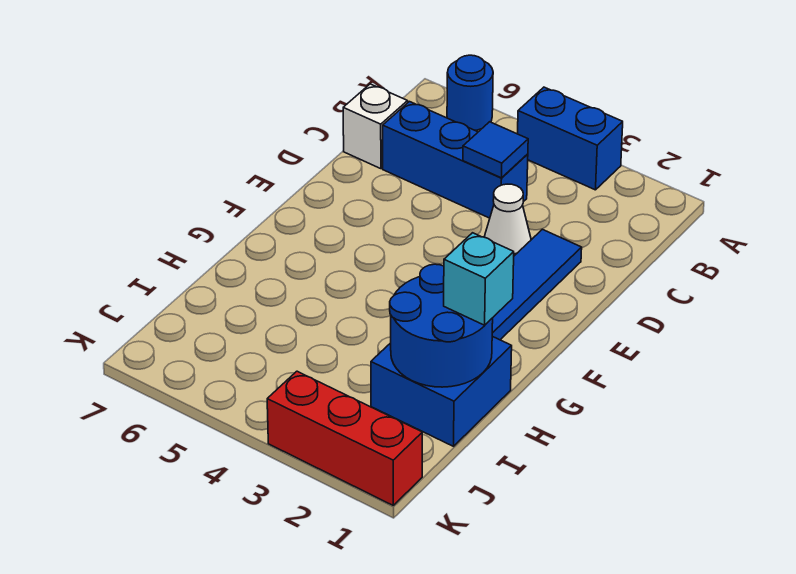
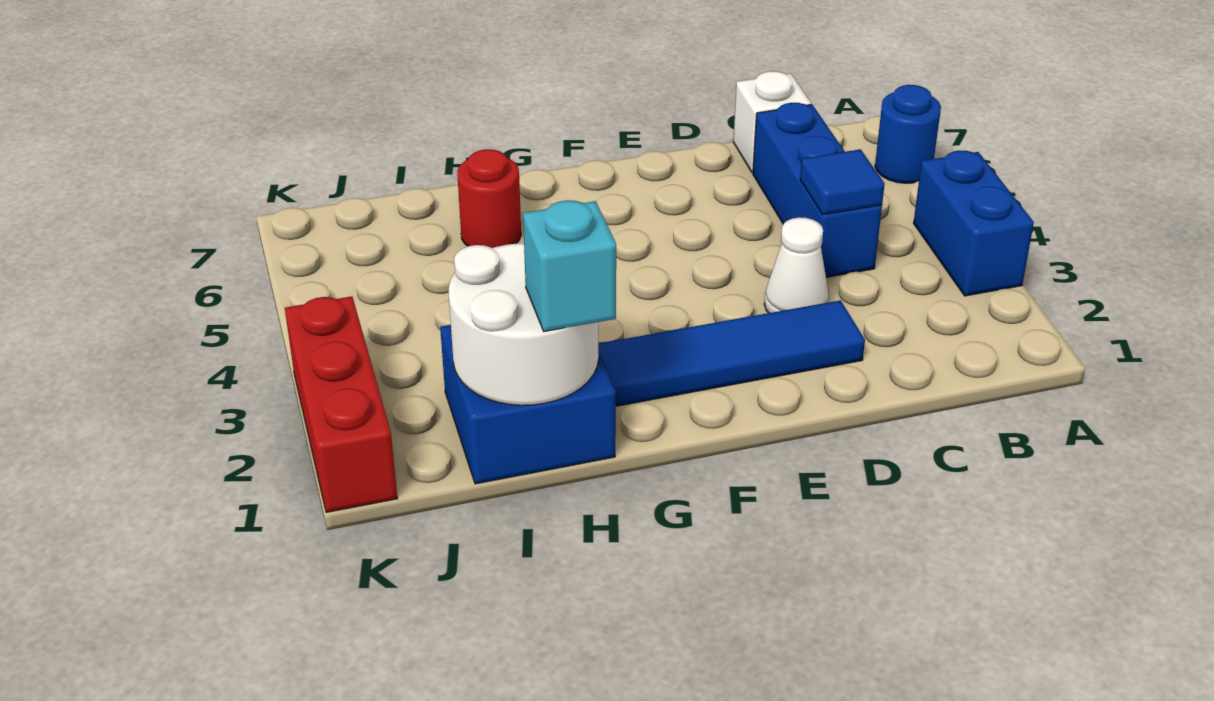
blue round brick H1:I2 level 2 -> white round brick H1:I2 level 2
none -> red round brick H6 level 1

